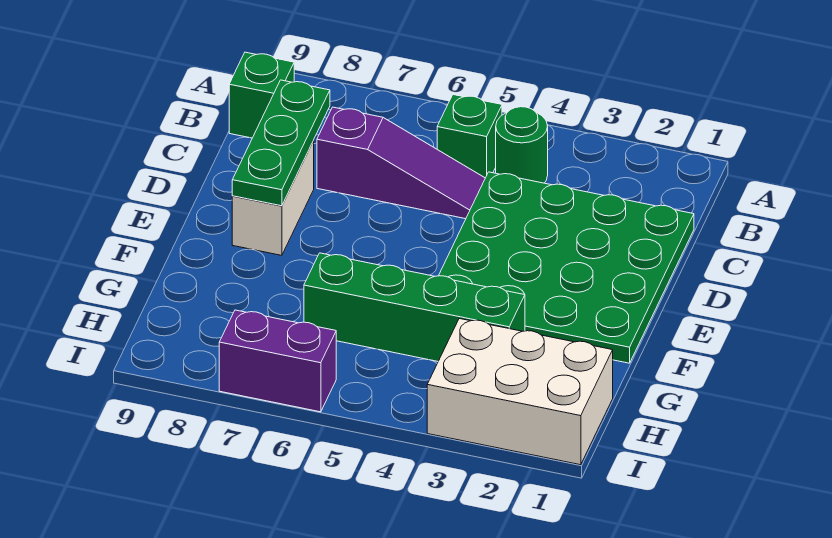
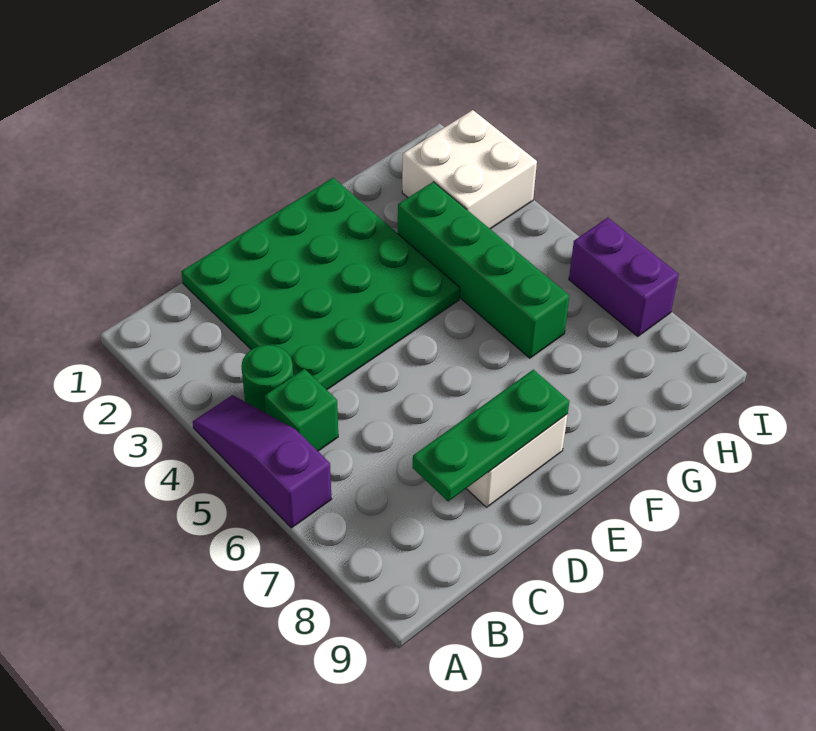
green brick B9 level 1 -> none
purple slope C5:C7 level 1 top 7 -> purple slope A4:A6 level 1 top 6
white brick H1:I3 level 1 -> white brick H2:I3 level 1

